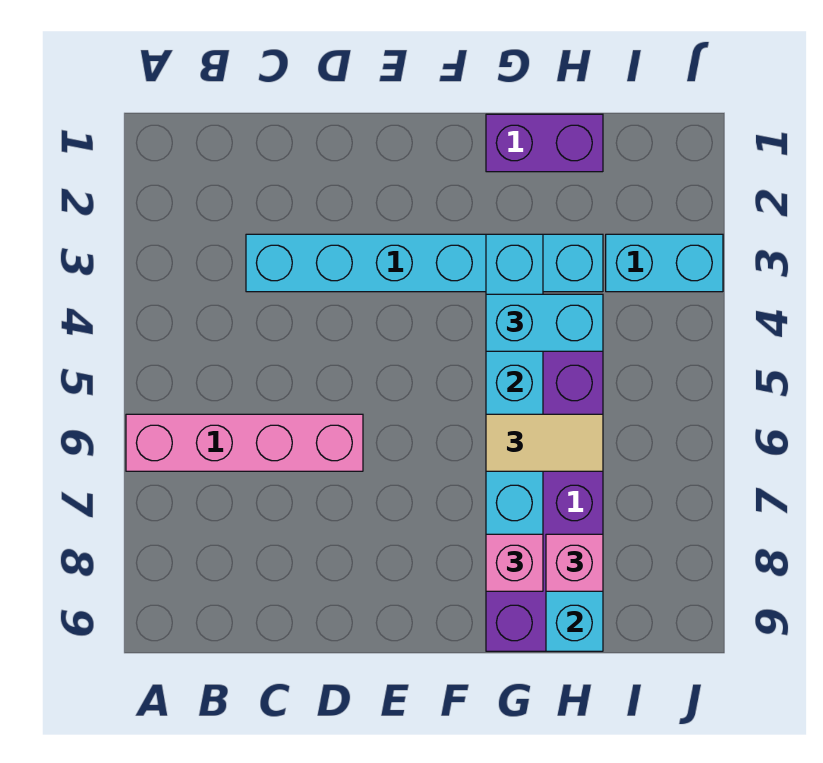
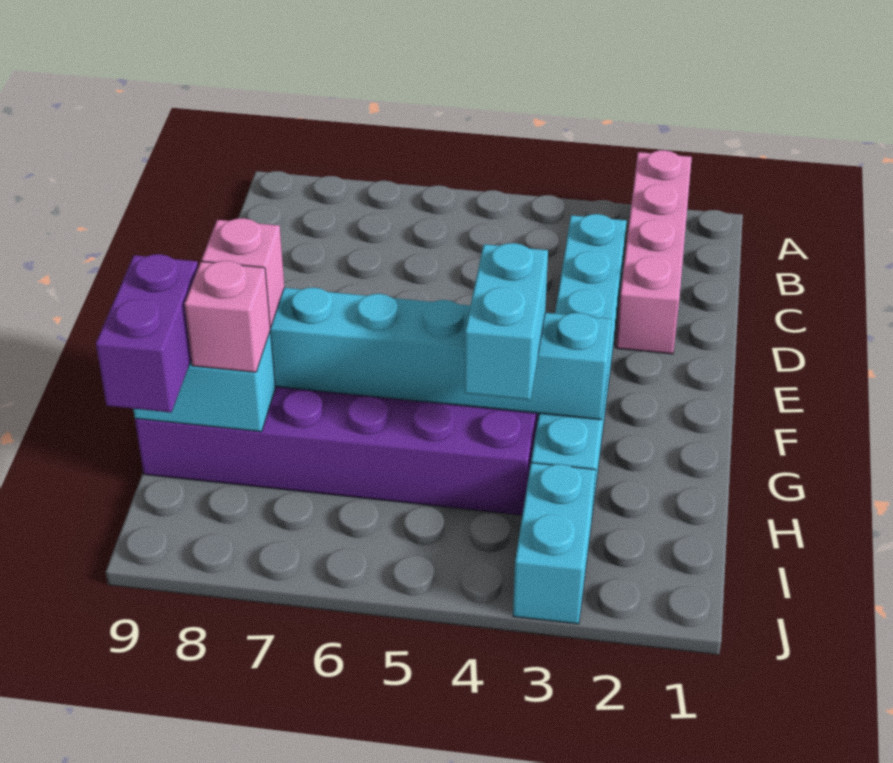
pink brick A6:D6 level 1 -> pink brick A2:D2 level 1
purple brick G1:H1 level 1 -> purple brick H9:I9 level 3
tan tile G6:H6 level 3 -> none

